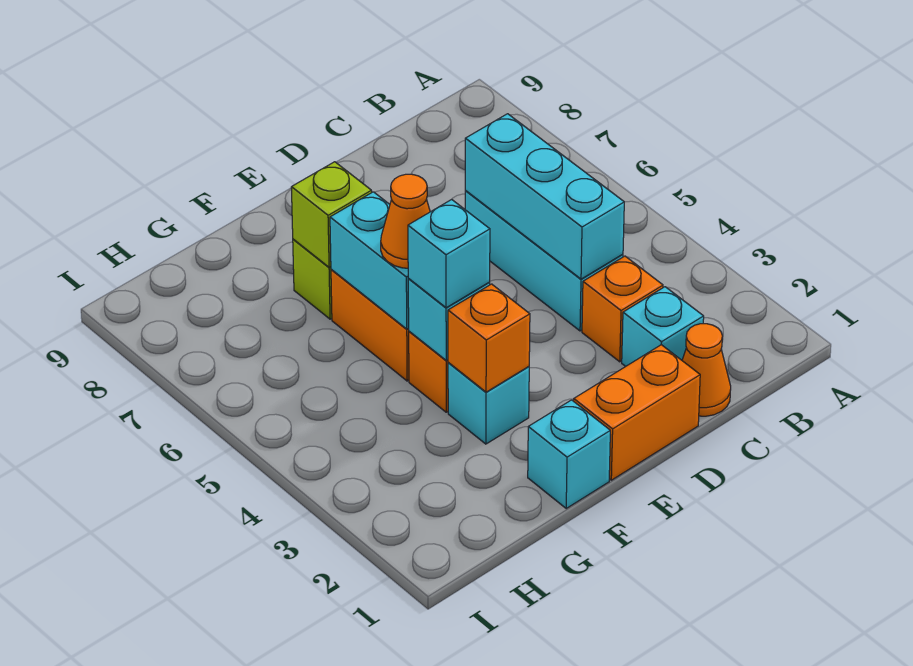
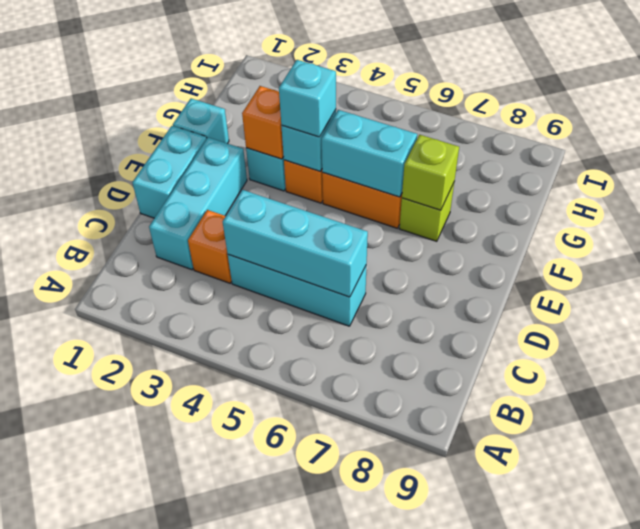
orange cone C1 level 1 -> none
cyan brick C2 level 1 -> cyan brick C2:E2 level 1
orange brick D1:E1 level 1 -> cyan brick D1:E1 level 1
orange cone F5 level 3 -> none

